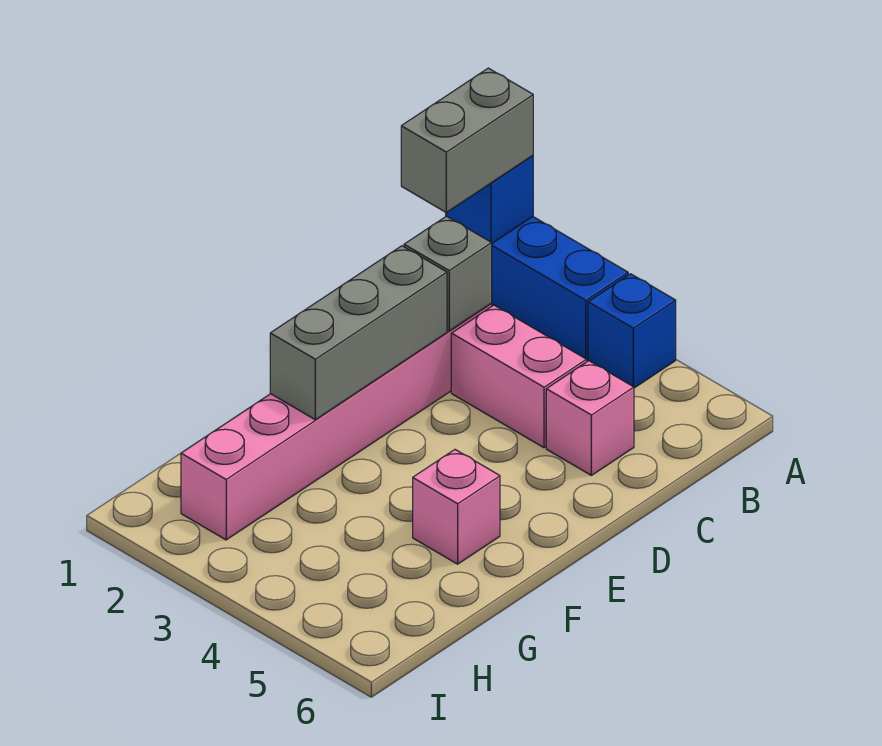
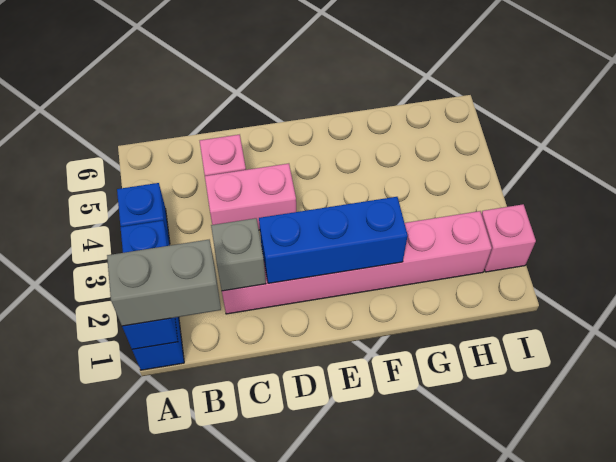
pink brick C3:C4 level 1 -> pink brick C4:D4 level 1
grey brick D2:F2 level 2 -> blue brick D2:F2 level 2
pink brick F5 level 1 -> pink brick I2 level 1

